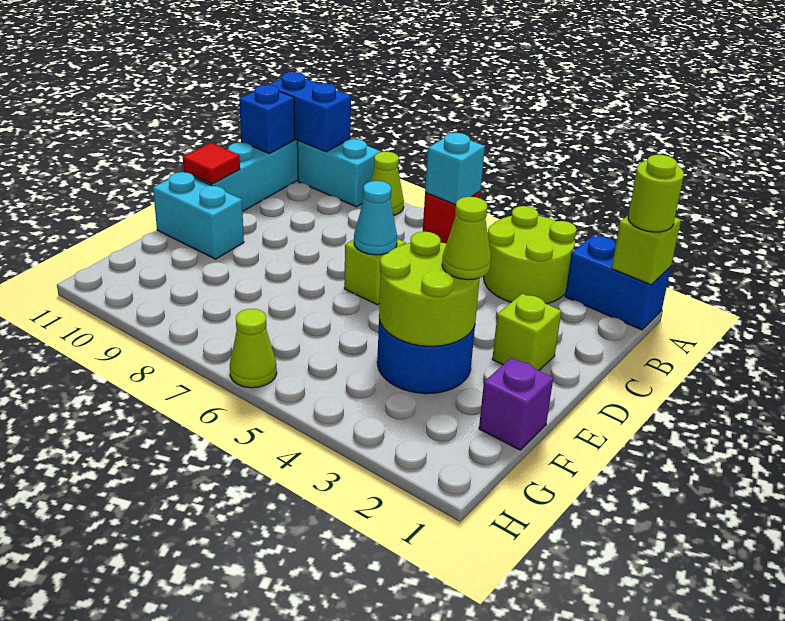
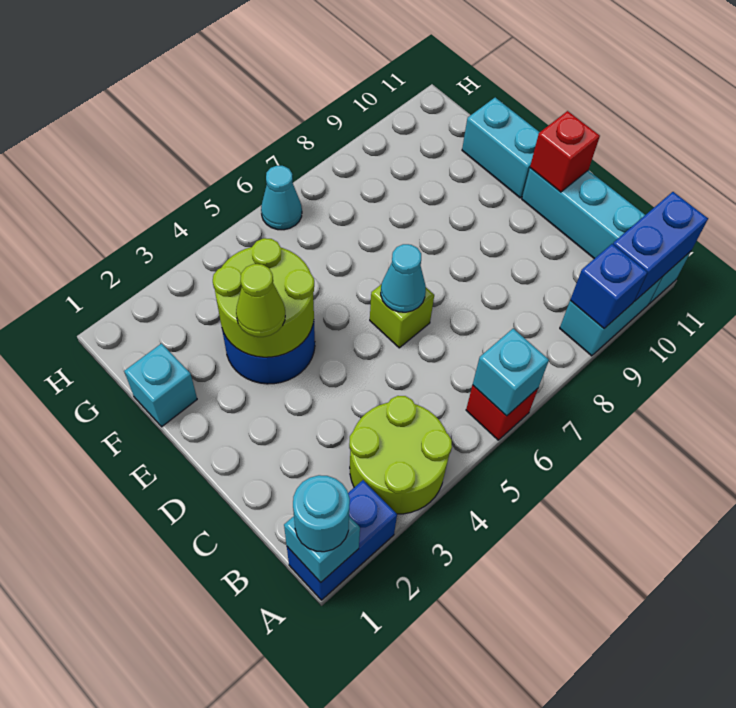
lime brick A1 level 2 -> cyan brick A1 level 2
lime round brick A1 level 3 -> cyan round brick A1 level 3
lime cone A8 level 1 -> none
blue brick B11 level 2 -> blue brick A9 level 2
lime brick D2 level 1 -> none
red tile D11 level 2 -> red brick D11 level 2
cyan brick E10:E11 level 1 -> cyan brick E11:F11 level 1
purple brick F1 level 1 -> cyan brick F1 level 1
lime cone H6 level 1 -> cyan cone H6 level 1

